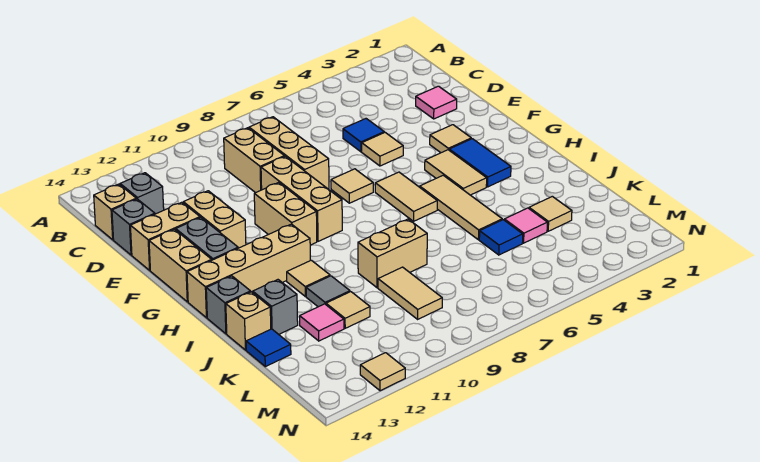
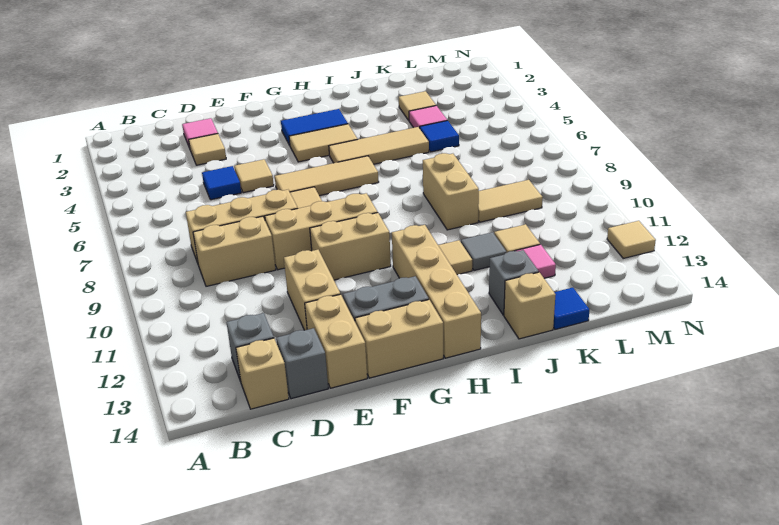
tan brick E12:F12 level 1 -> tan brick E11:E12 level 1
tan tile F3 level 1 -> tan tile D3 level 1
tan tile G6:H6 level 1 -> tan tile F6:H6 level 1
grey brick I14 level 1 -> none

